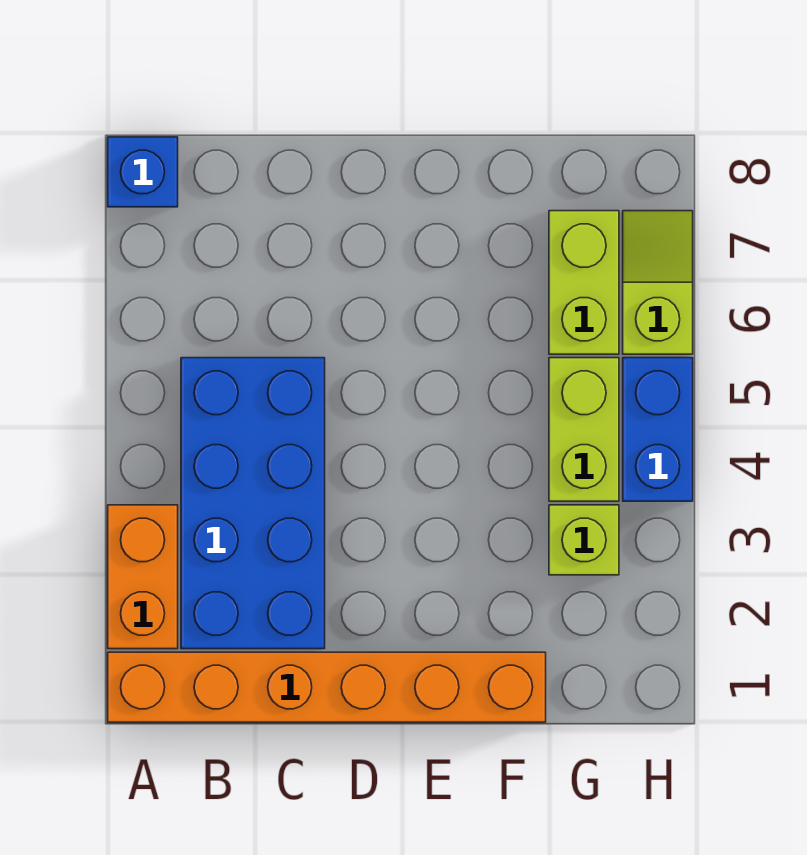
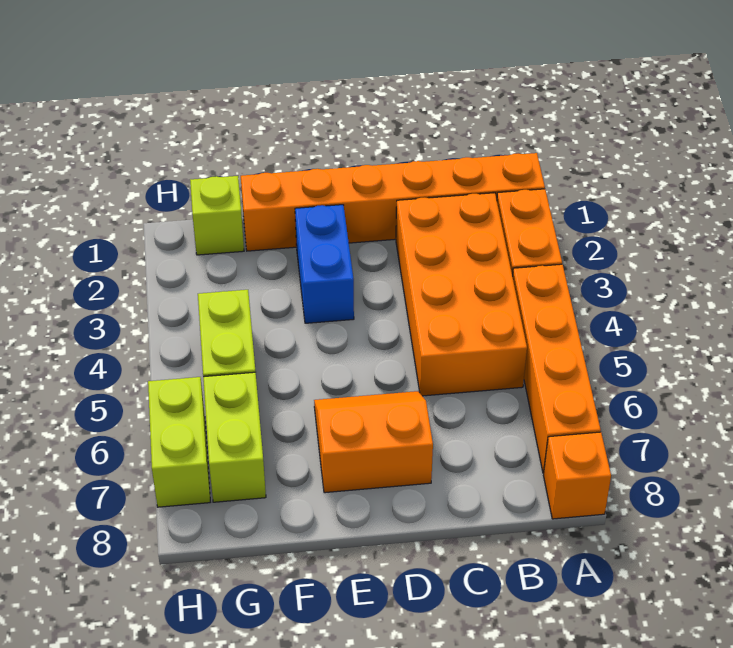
none -> orange brick A4:A7 level 1
blue brick A8 level 1 -> orange brick A8 level 1
blue brick B2:C5 level 1 -> orange brick B2:C5 level 1
none -> orange slope D6:E7 level 1 top 7
lime brick G3 level 1 -> lime brick G1 level 1
blue brick H4:H5 level 1 -> blue brick E2:E3 level 1
lime slope H6:H7 level 1 top 6 -> lime brick H6:H7 level 1

